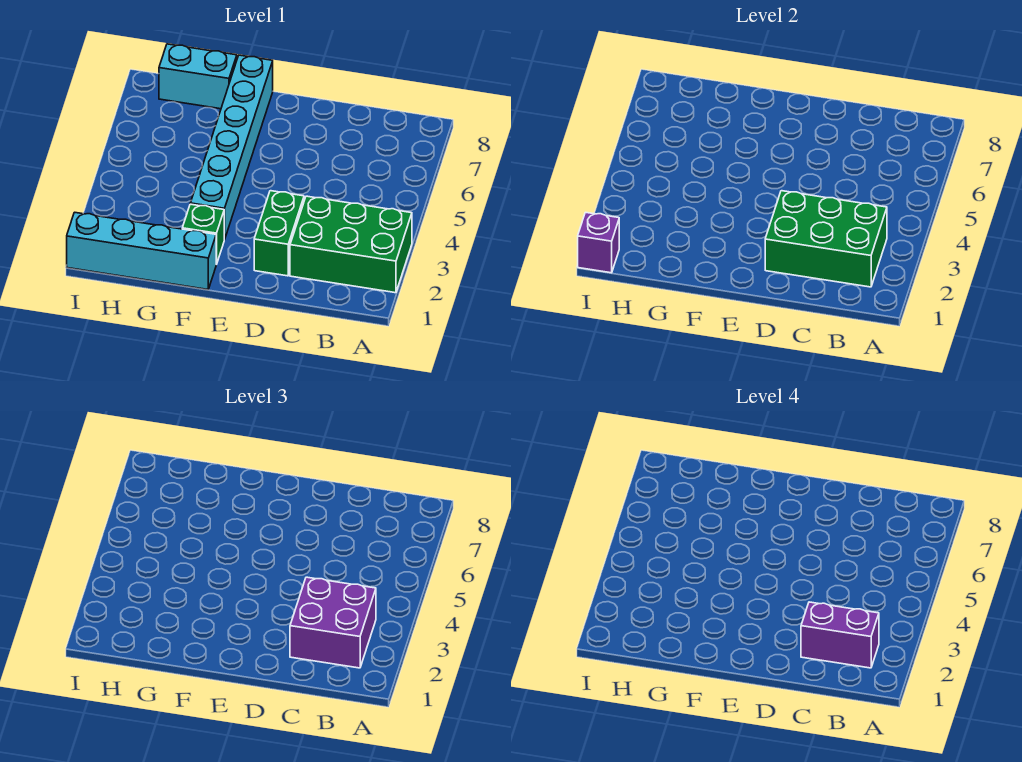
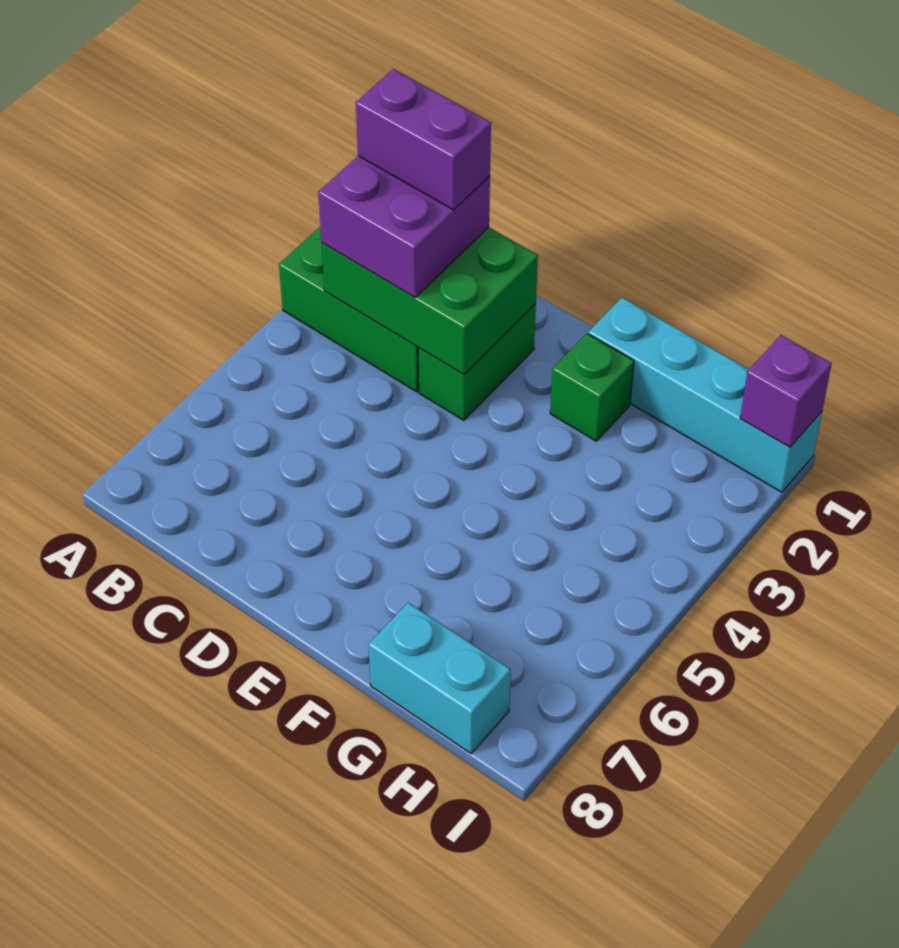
cyan brick F3:F8 level 1 -> none

